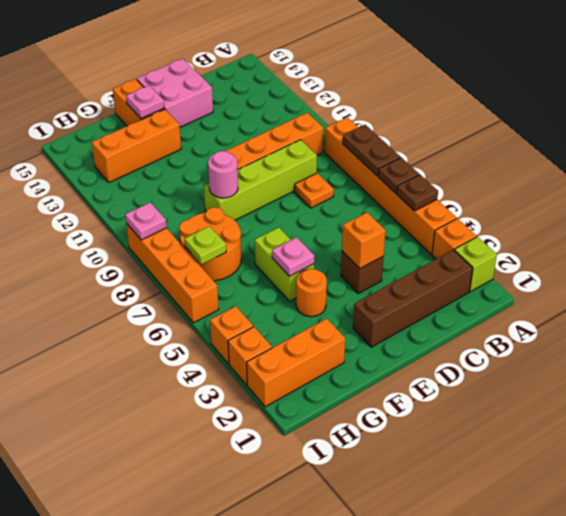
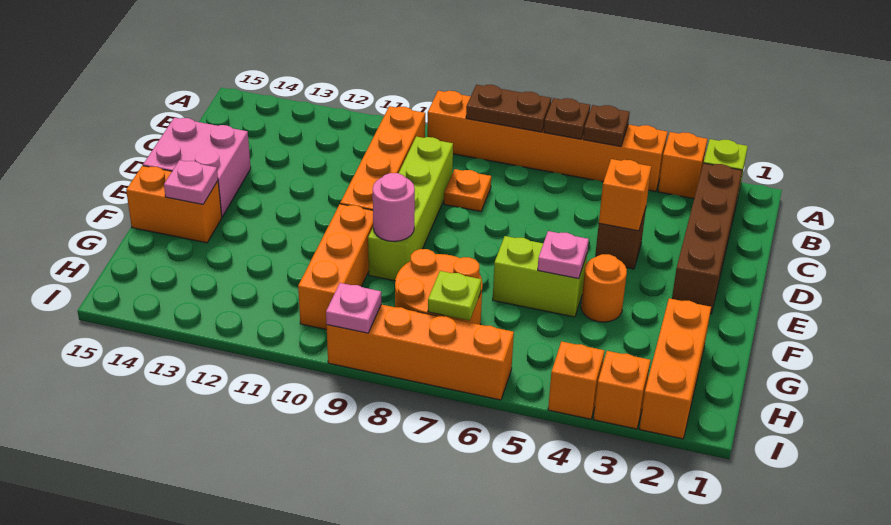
orange brick F13:H13 level 1 -> orange brick F10:H10 level 1

